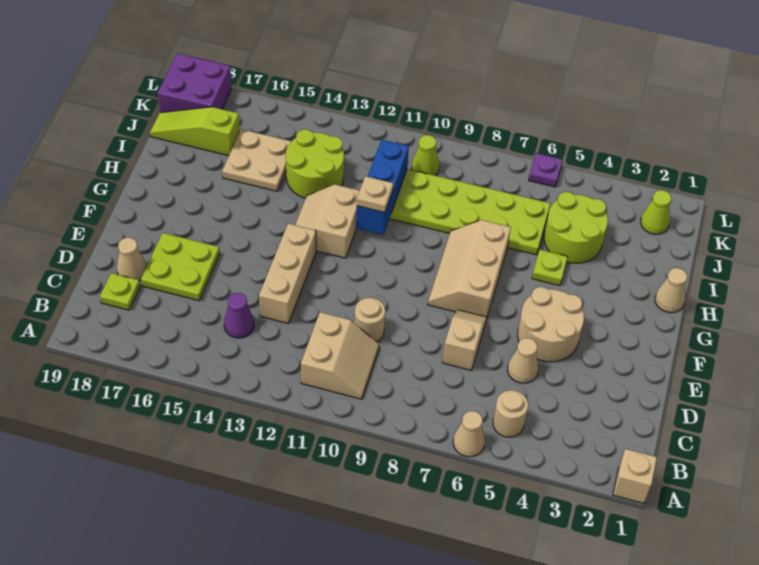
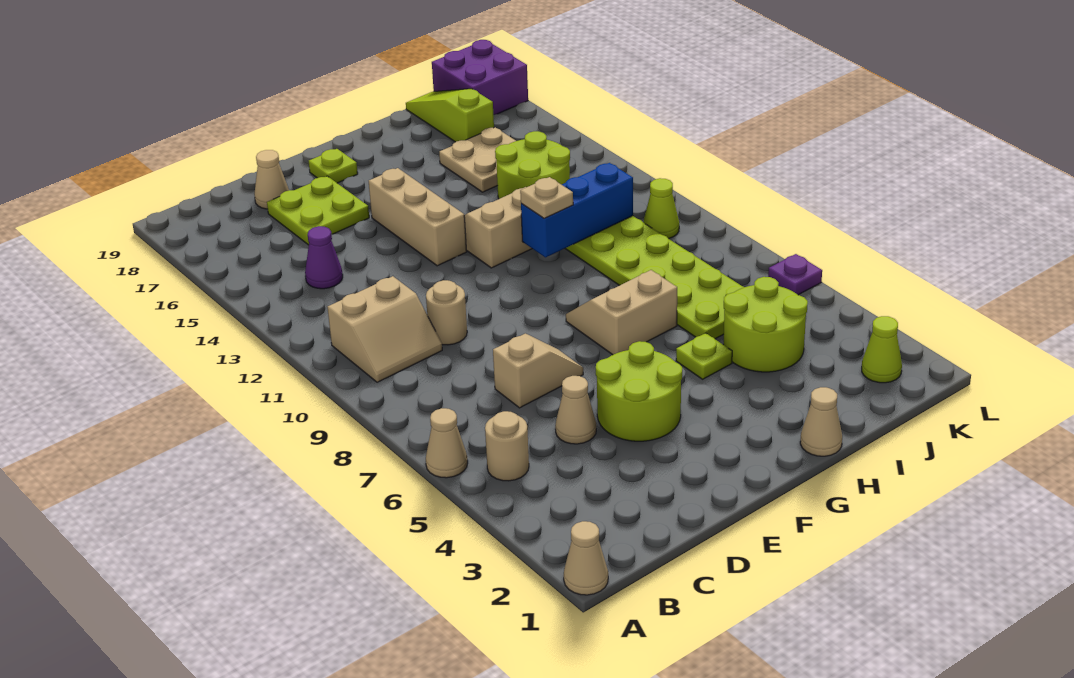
tan brick A1 level 1 -> tan cone A1 level 1
lime plate C18 level 1 -> lime plate F18 level 1
tan brick D13:F13 level 1 -> tan brick F13:F15 level 1
tan round brick E4:F5 level 1 -> lime round brick E4:F5 level 1
tan slope F7:H8 level 1 top 7 -> tan slope G7:H8 level 1 top 7

